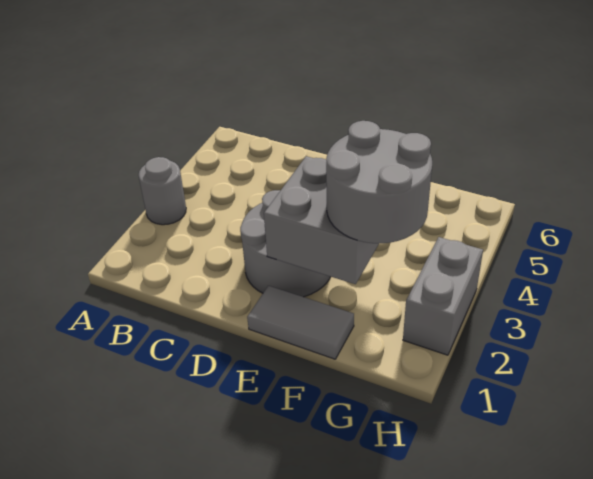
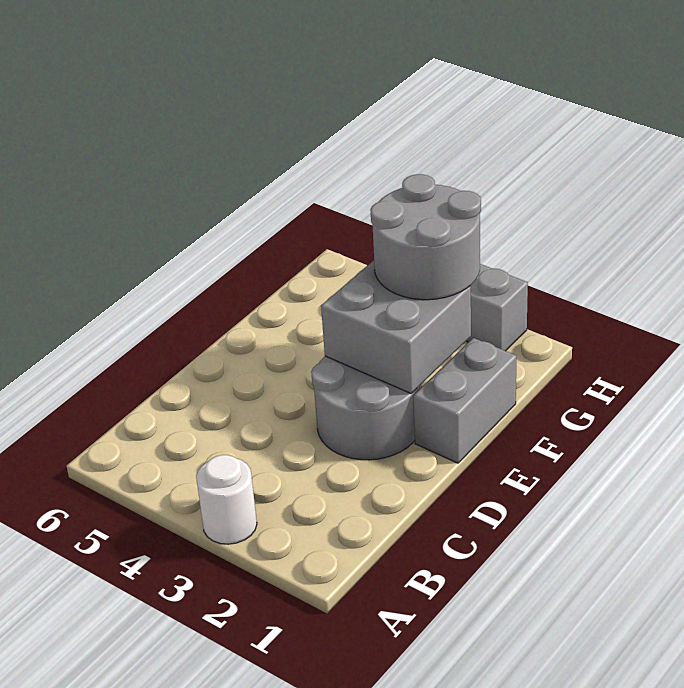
grey round brick A3 level 1 -> white round brick A3 level 1
grey tile E1:F1 level 1 -> grey brick E1:F1 level 1

